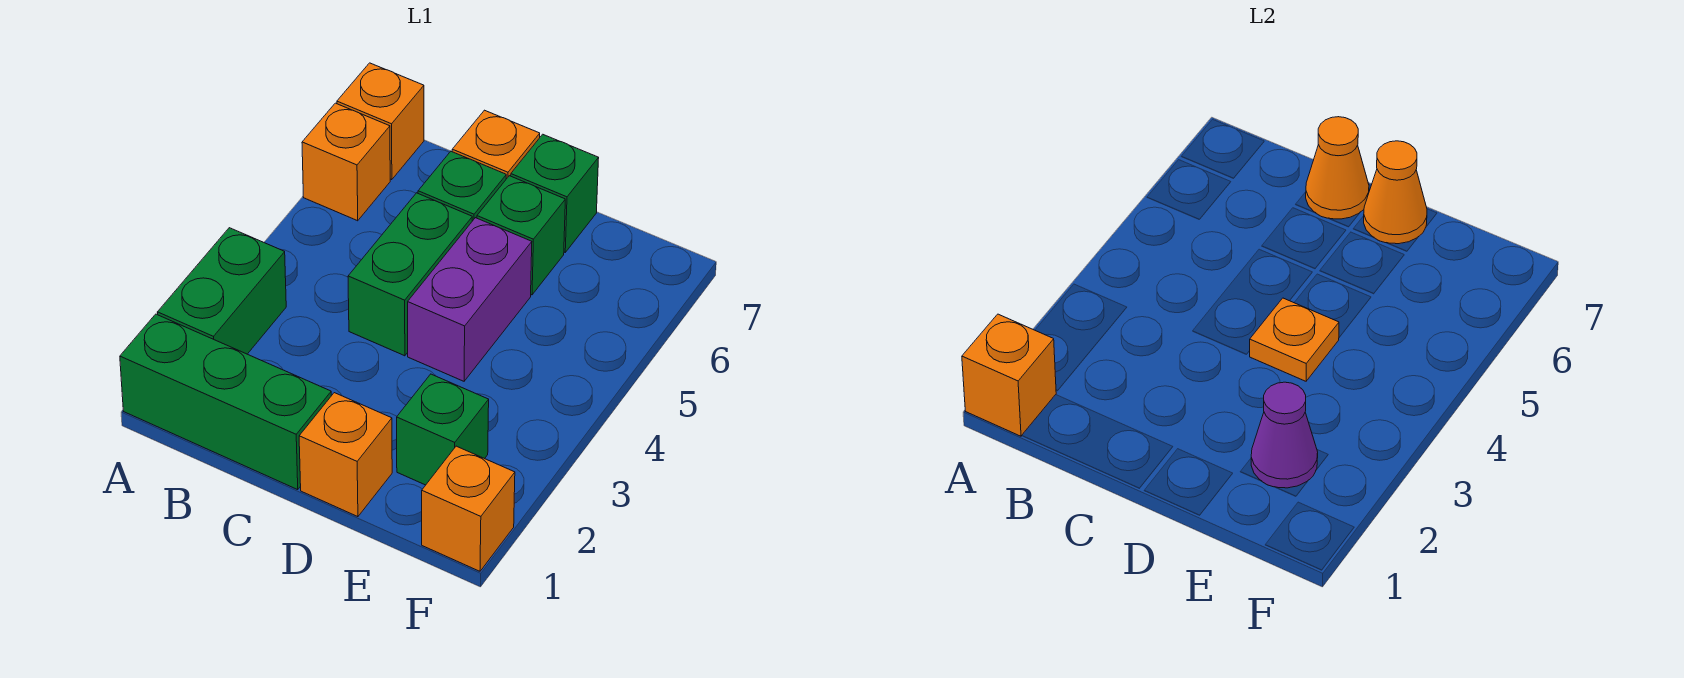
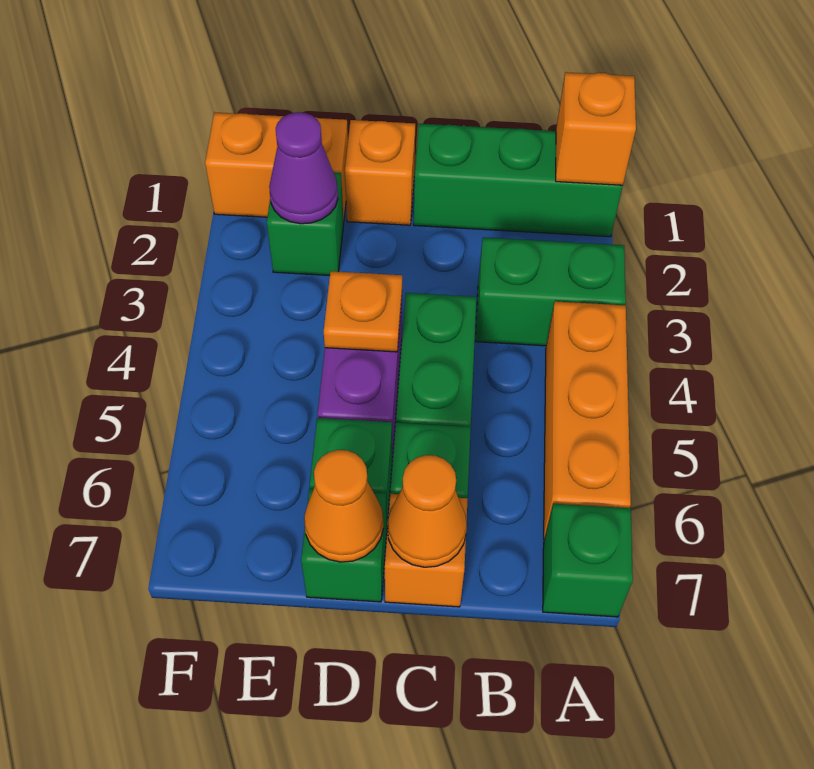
green brick A2:A3 level 1 -> green brick A3:B3 level 1
orange brick A6 level 1 -> orange brick A4:A6 level 1
orange brick A7 level 1 -> green brick A7 level 1
orange brick F1 level 1 -> orange brick E1:F1 level 1

